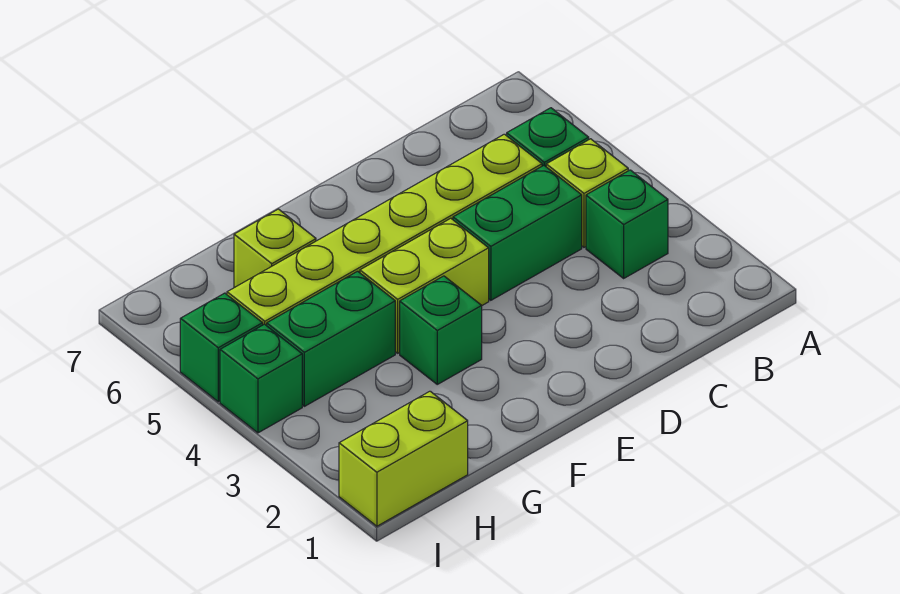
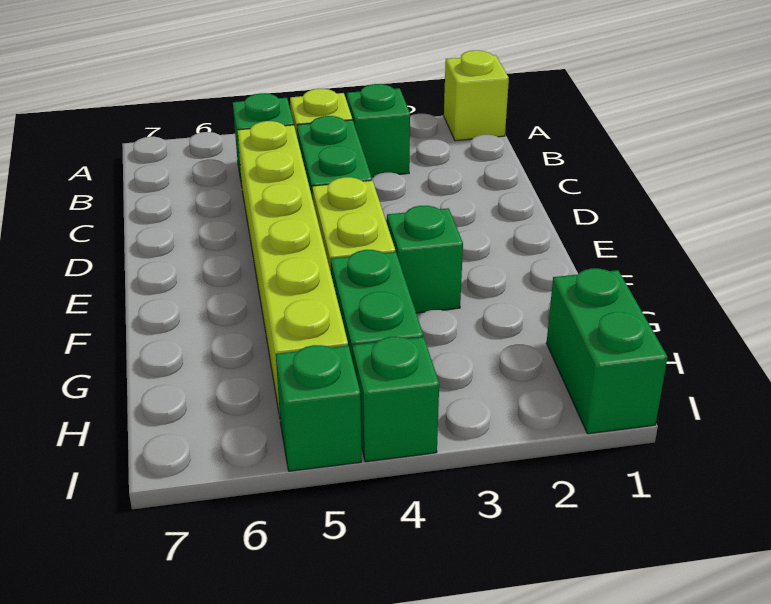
lime brick G6 level 1 -> lime brick A1 level 1
lime brick H1:I1 level 1 -> green brick H1:I1 level 1

